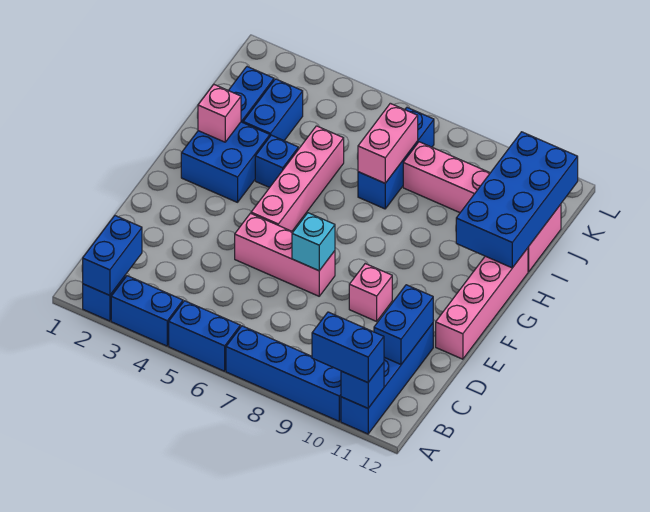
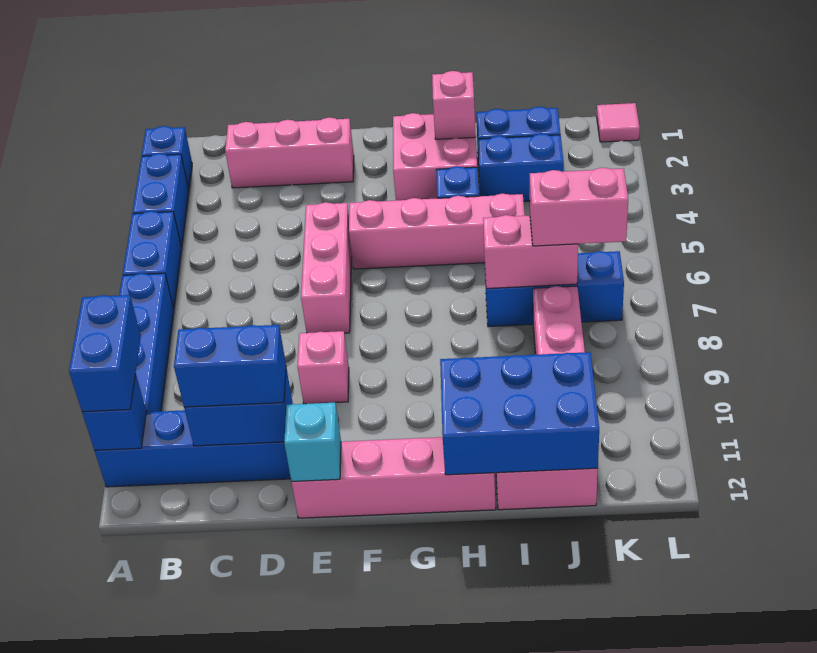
blue brick A2:B2 level 2 -> blue brick C11:D11 level 3
none -> pink brick C2:E2 level 1
cyan brick E7 level 2 -> cyan brick E12 level 2
blue brick G2:H3 level 1 -> pink brick G2:H3 level 1
blue brick H11:K12 level 2 -> blue brick H11:J12 level 2
none -> pink brick J7:K7 level 3
none -> pink tile L1 level 1

